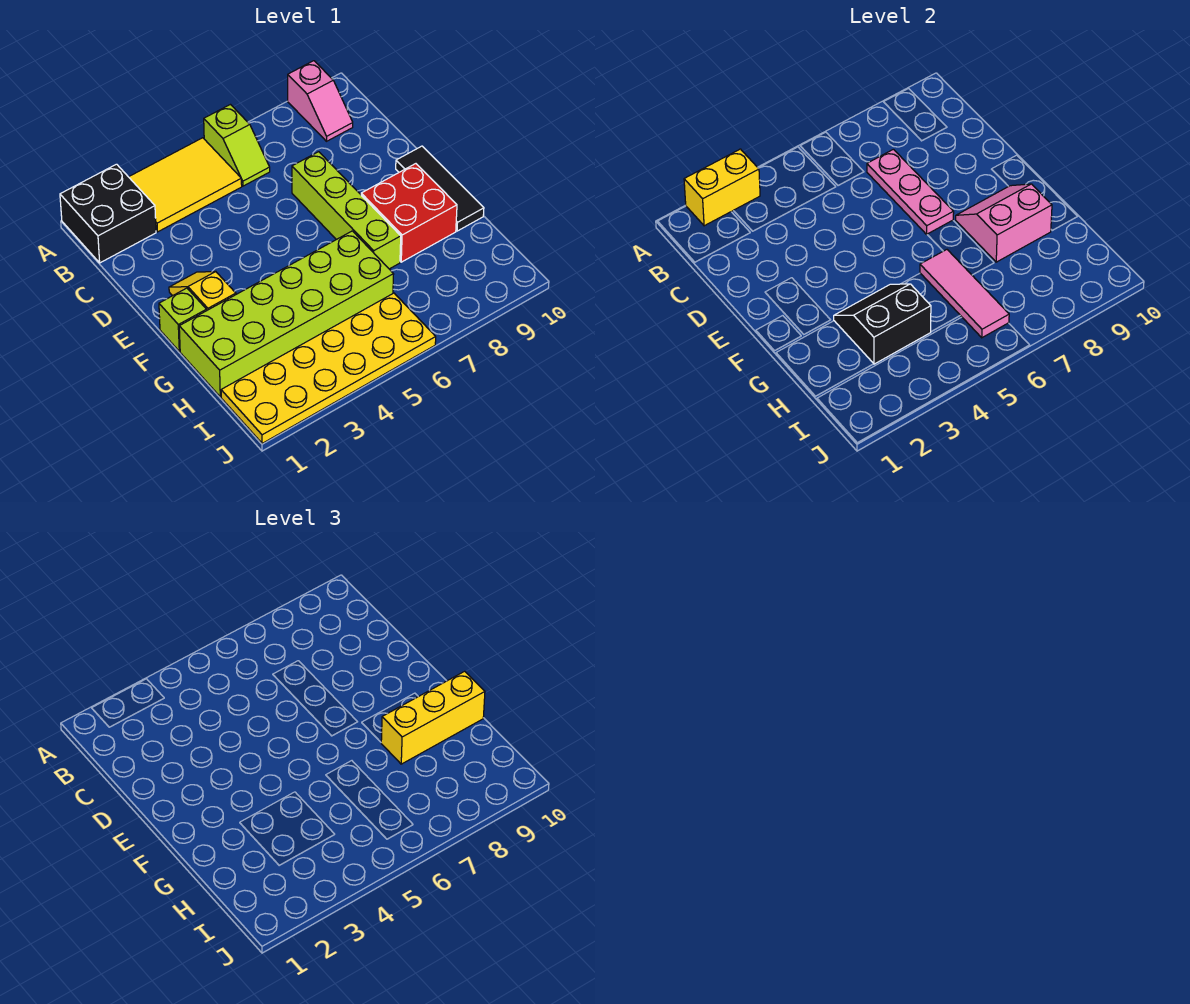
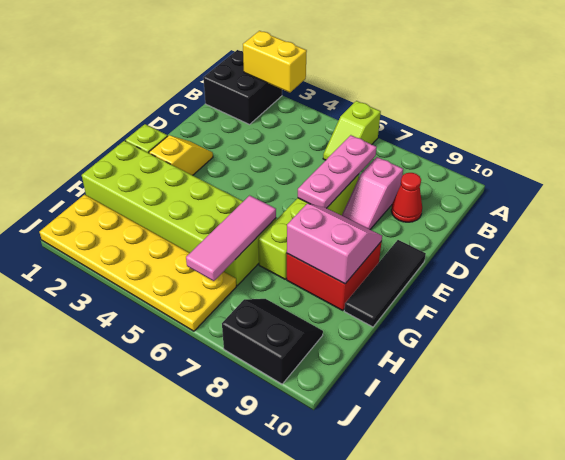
yellow tile A3:B5 level 1 -> none
pink slope A9:B9 level 1 top A -> pink slope C8:D8 level 1 top C
none -> red cone C9 level 1
black slope G3:H4 level 2 top H -> black slope I8:J9 level 1 top J
yellow brick G8:G10 level 3 -> none

